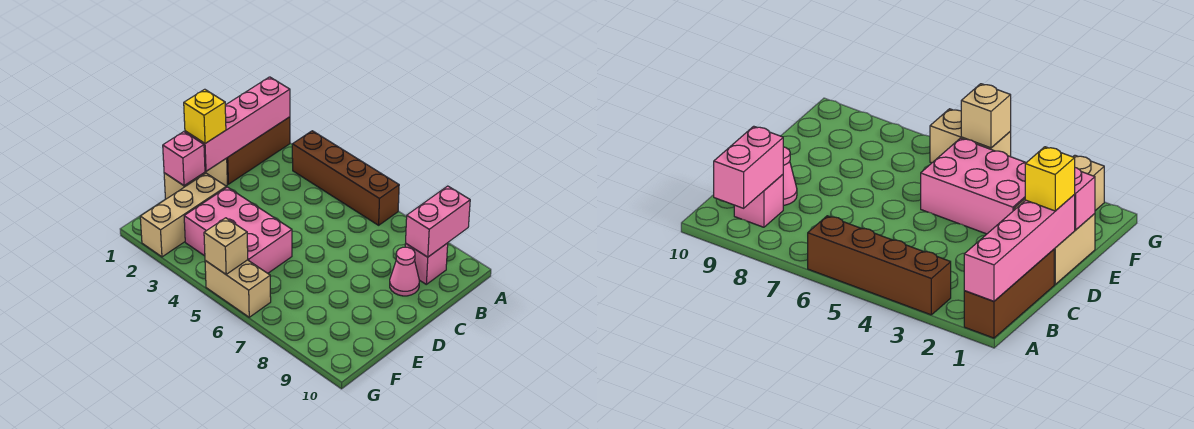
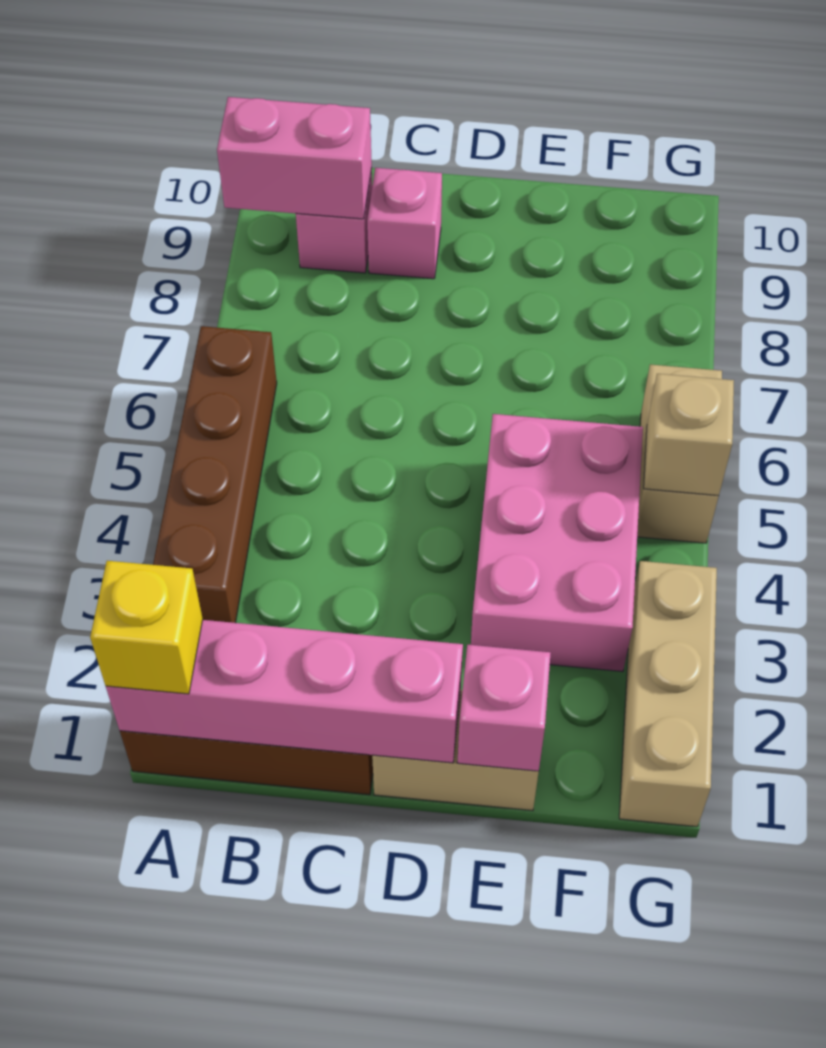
pink cone C9 level 1 -> pink brick C9 level 1
yellow brick D1 level 3 -> yellow brick A1 level 3
tan brick E2:G2 level 1 -> tan brick G1:G3 level 1

